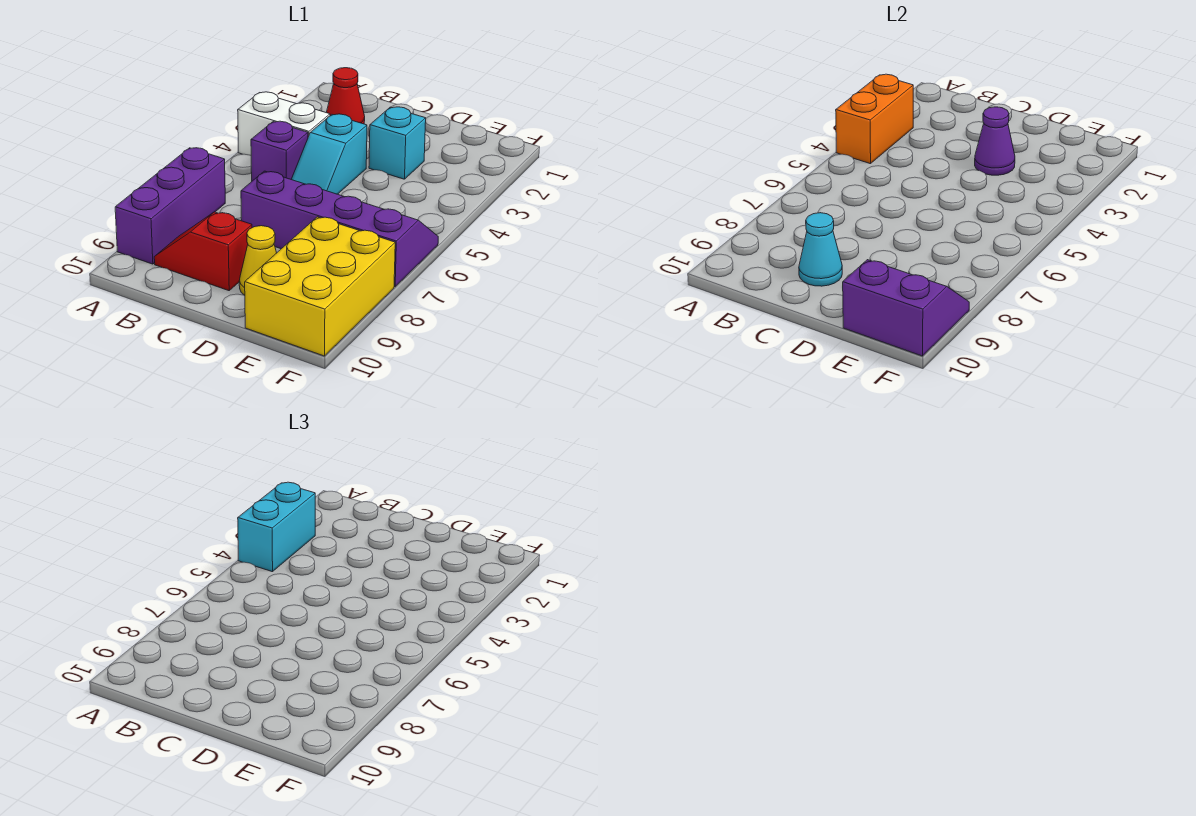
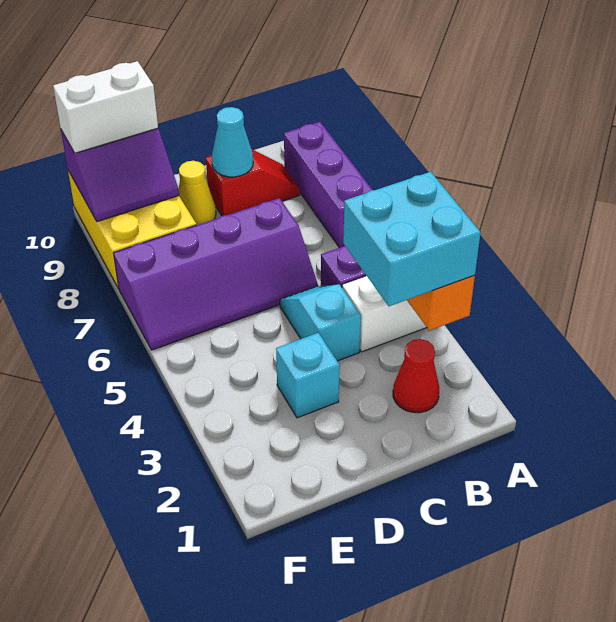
cyan brick A3:A4 level 3 -> cyan brick A3:B4 level 3
purple cone D3 level 2 -> none
none -> white brick E10:F10 level 3

